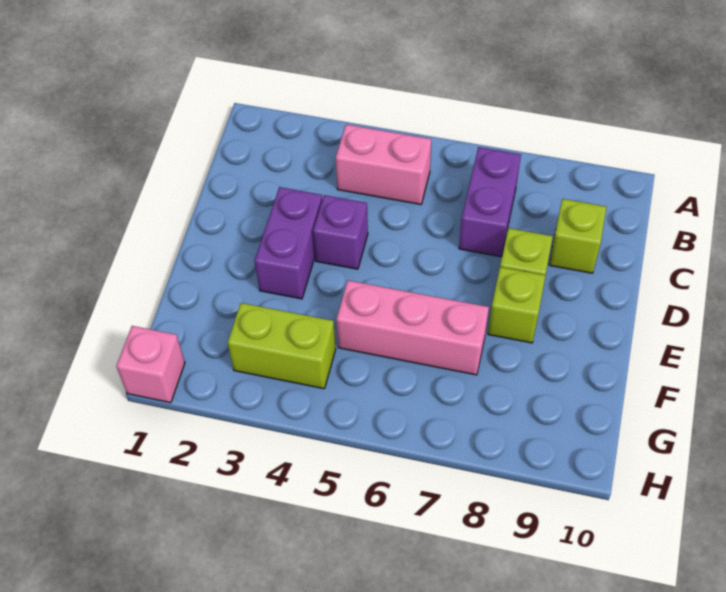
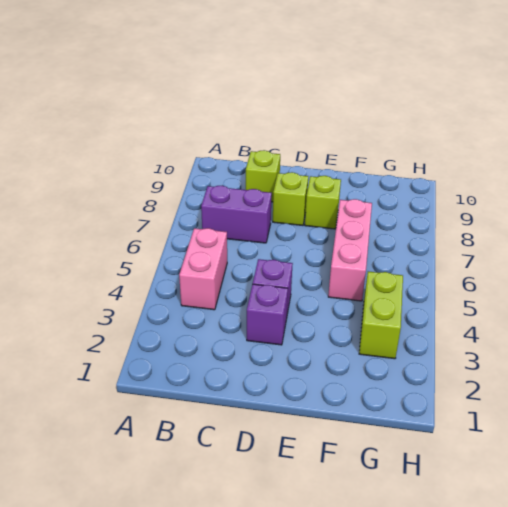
purple brick D3:E3 level 1 -> purple brick D3 level 1
pink brick H1 level 1 -> none

